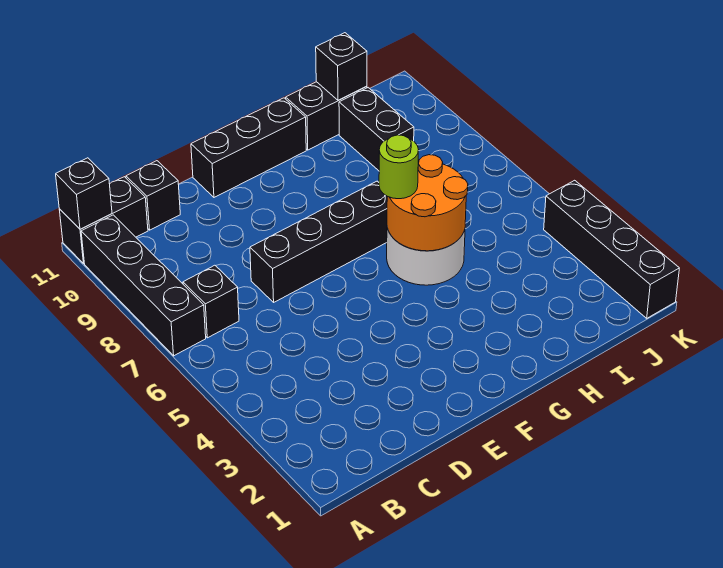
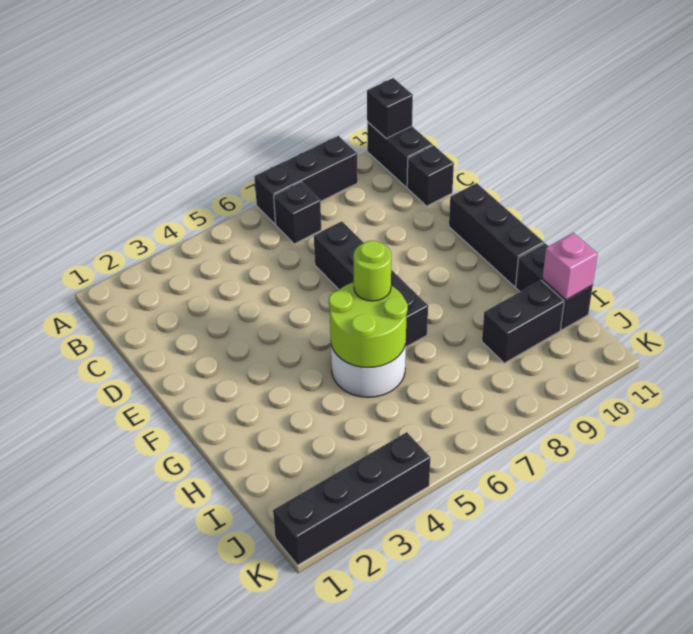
black brick A7:A10 level 1 -> black brick A7:A9 level 1
orange round brick G5:H6 level 2 -> lime round brick G5:H6 level 2
black brick I11 level 2 -> pink brick I11 level 2

